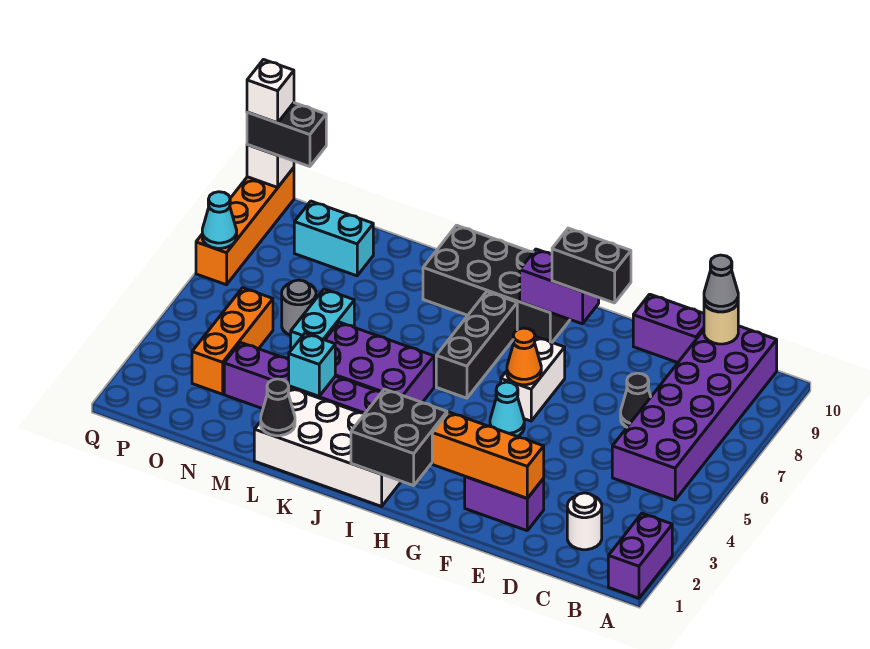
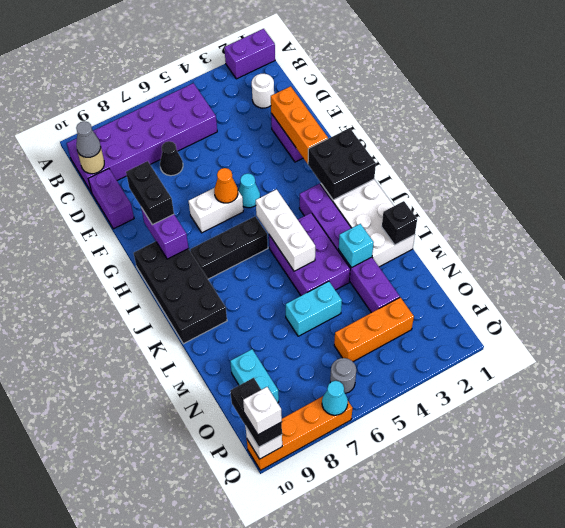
none -> white brick I5:K5 level 2
black cone L1 level 2 -> black brick L1 level 2
grey round brick N6 level 1 -> grey round brick P6 level 1

